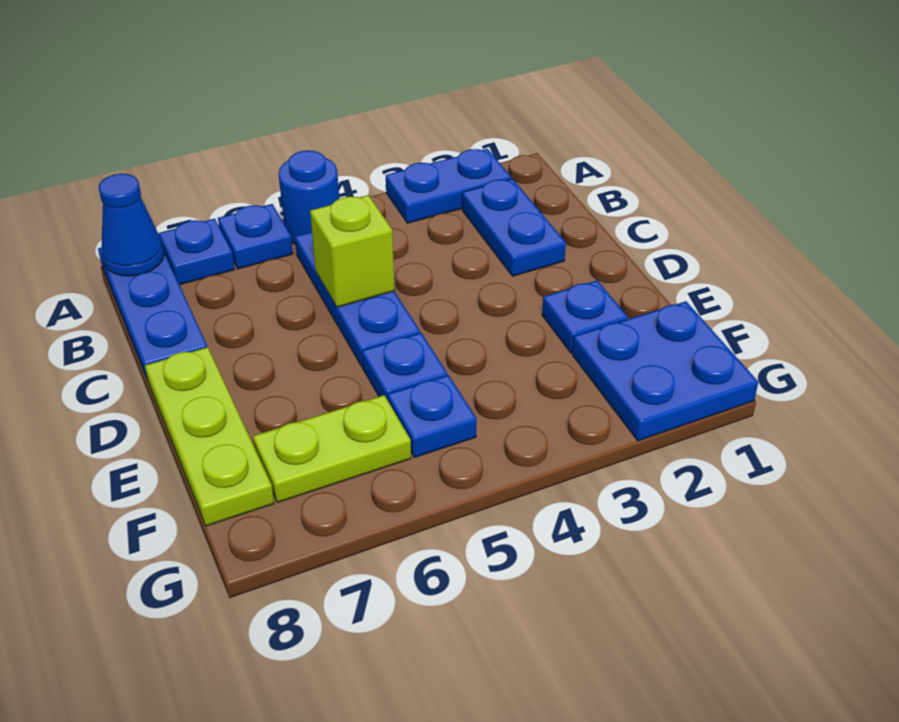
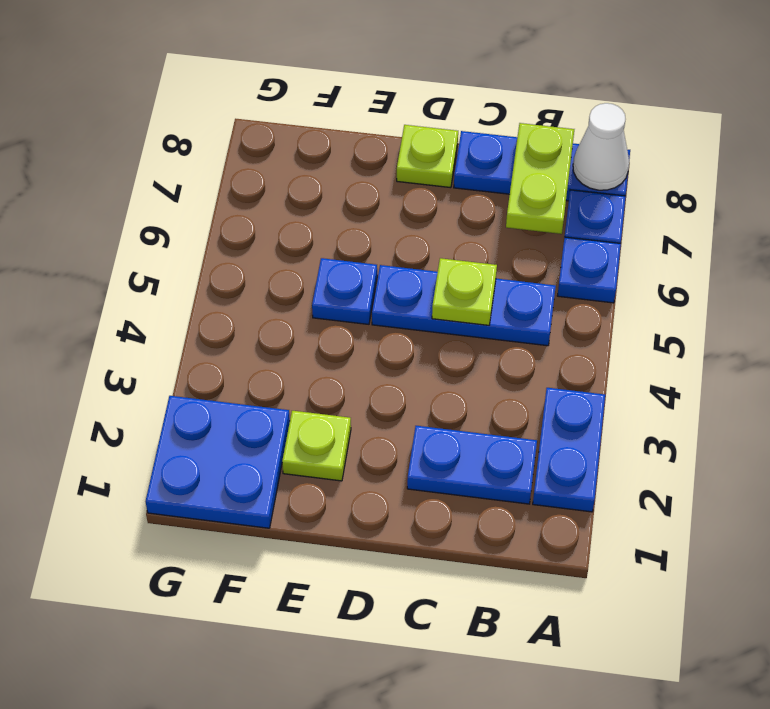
blue round brick A5 level 1 -> none
blue cone A8 level 2 -> white cone A8 level 2
lime brick C5 level 2 -> lime plate C5 level 2
lime plate D8:F8 level 1 -> lime plate D8 level 1
blue plate E2 level 1 -> lime plate E2 level 1
blue plate F5 level 1 -> none
lime plate F6:F7 level 1 -> lime plate B7:B8 level 2

